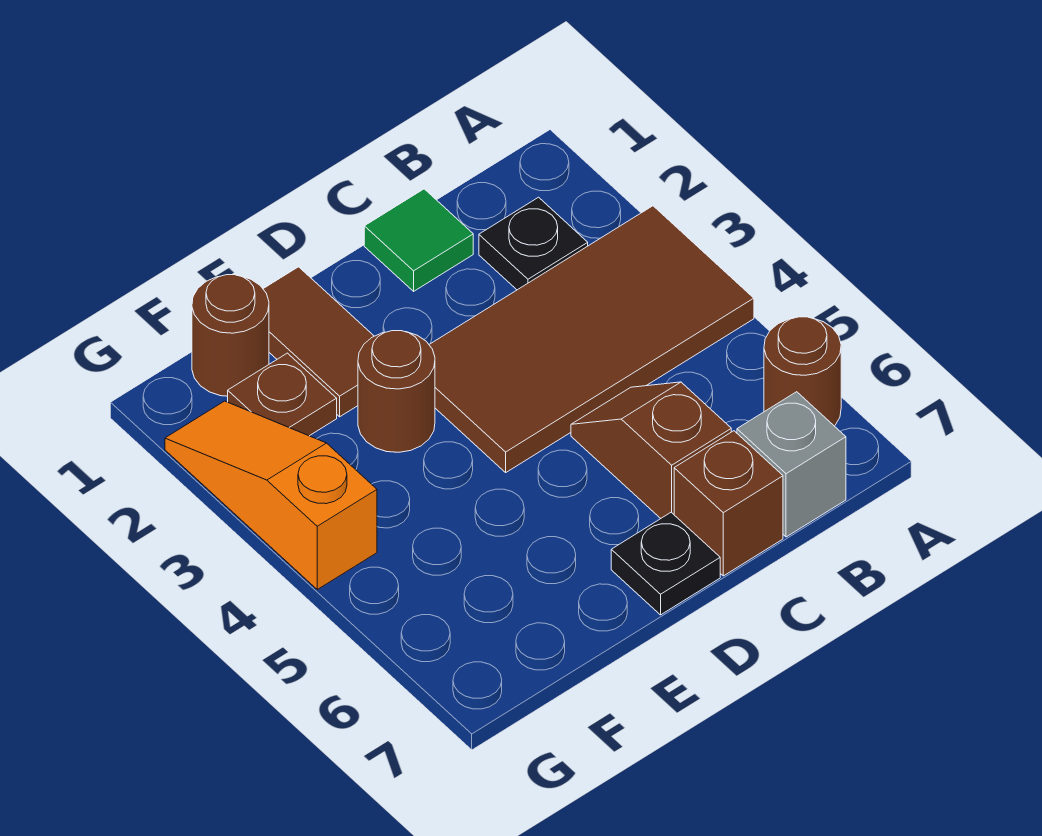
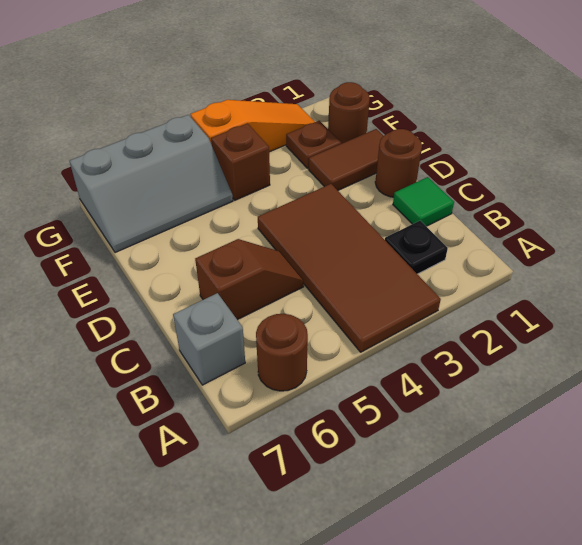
brown brick C7 level 1 -> brown brick F4 level 1
black plate D7 level 1 -> none
brown round brick E3 level 1 -> brown round brick D1 level 1
none -> grey slope F5:G7 level 1 top G

